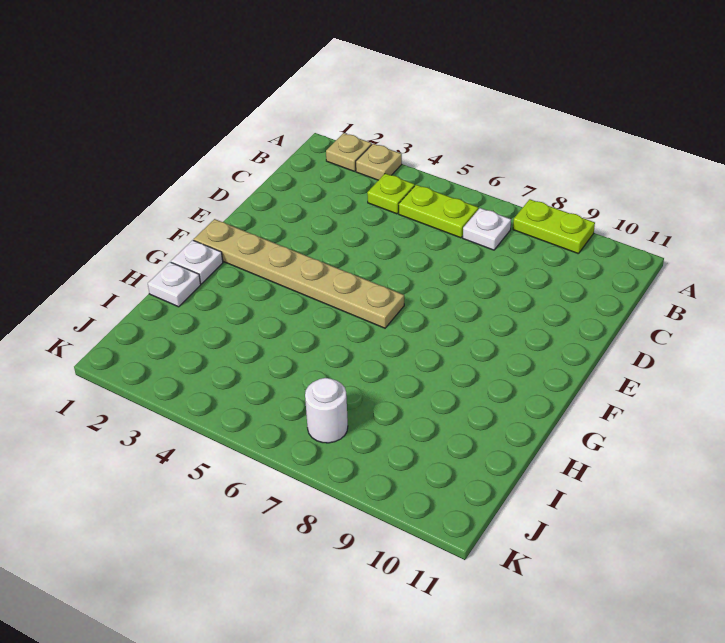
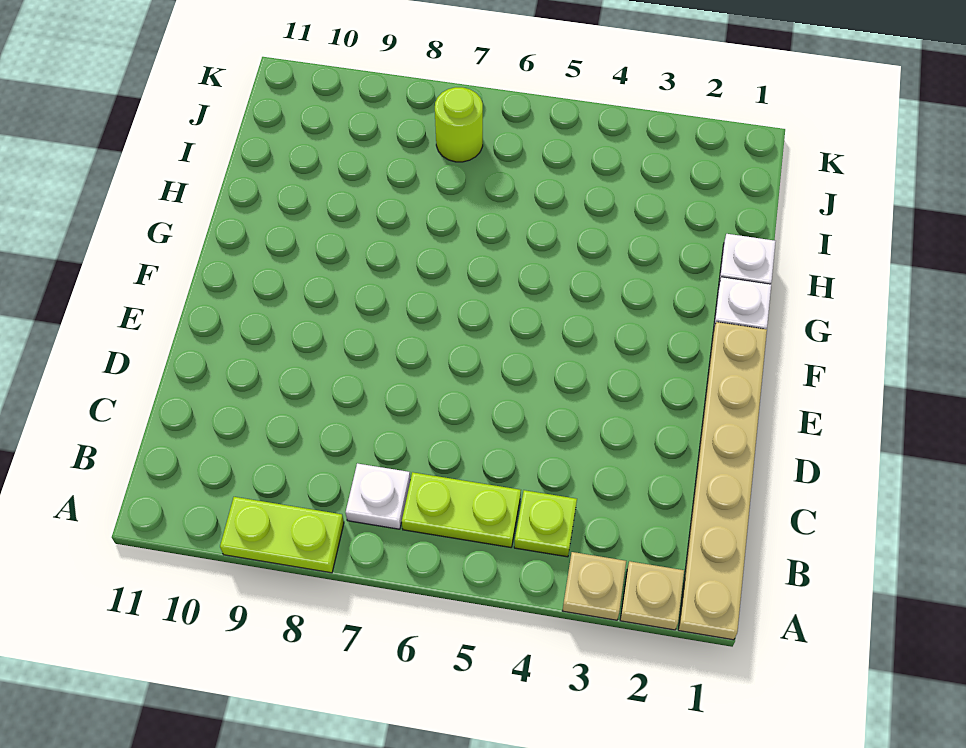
tan plate F1:F6 level 1 -> tan plate A1:F1 level 1
white round brick J7 level 1 -> lime round brick J7 level 1

